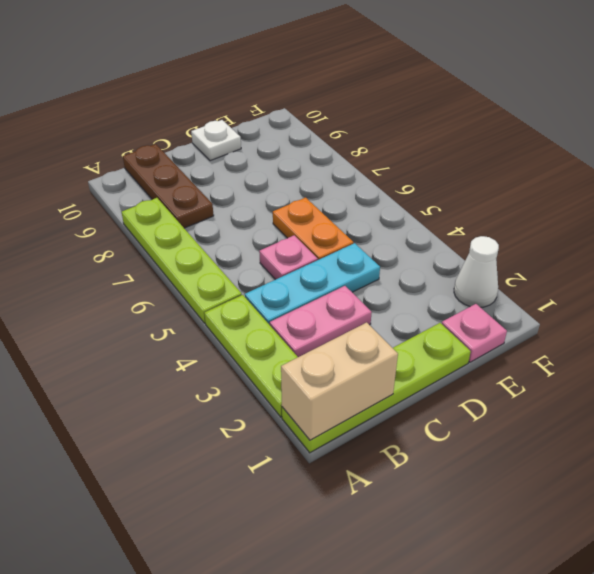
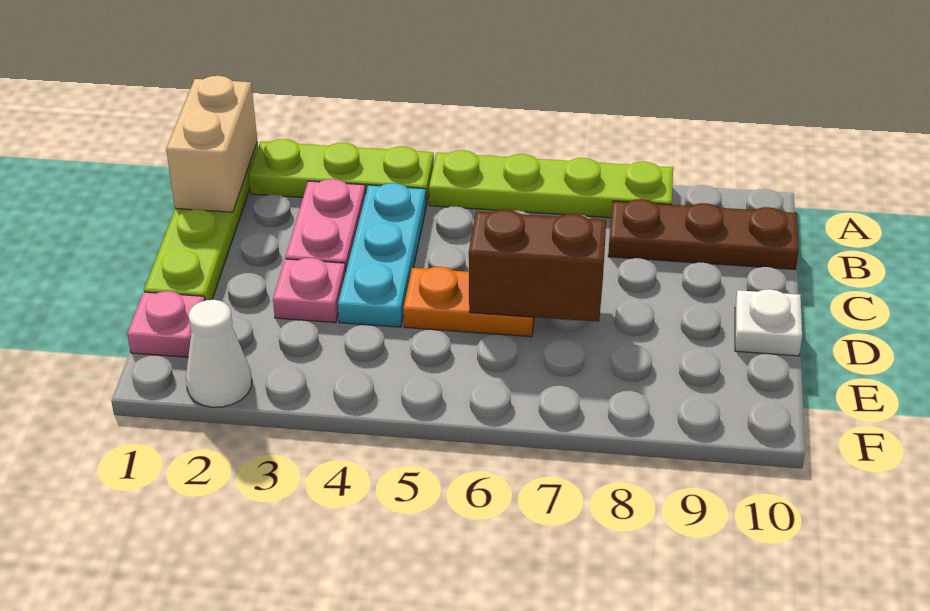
pink plate C5 level 1 -> pink plate D3 level 1
none -> brown brick D6:D7 level 2

